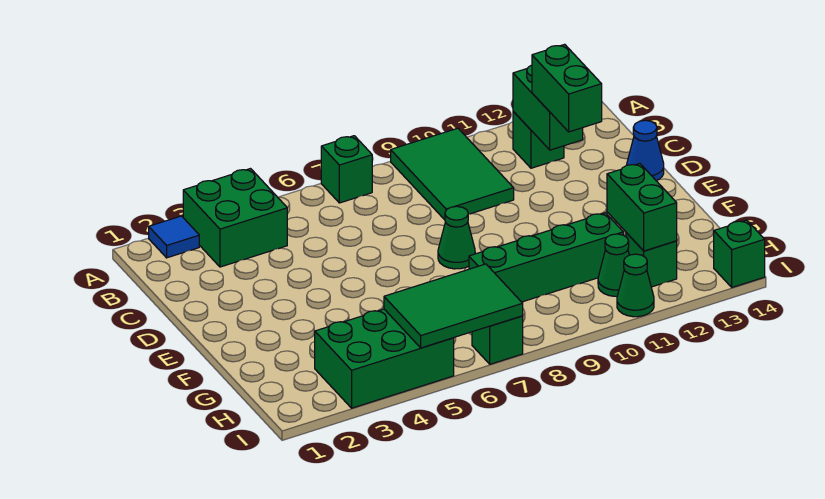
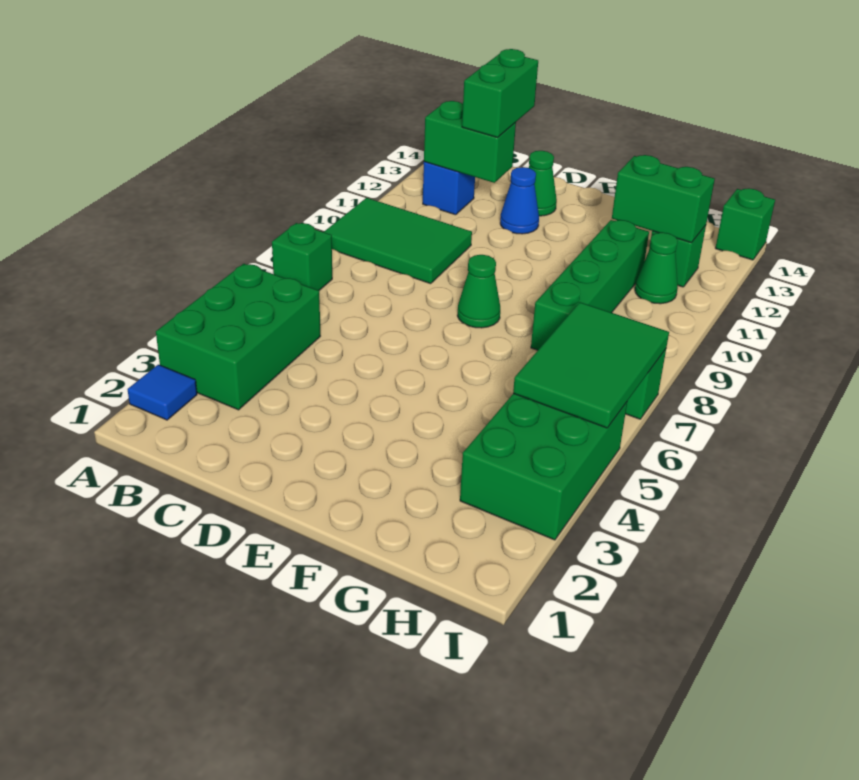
green brick A3:B4 level 1 -> green brick A3:B5 level 1
green brick B12 level 1 -> blue brick B12 level 1
green brick C12:D12 level 3 -> green brick C12:C13 level 3
blue cone D14 level 1 -> blue cone D12 level 1
green cone I11 level 1 -> green cone D13 level 1

